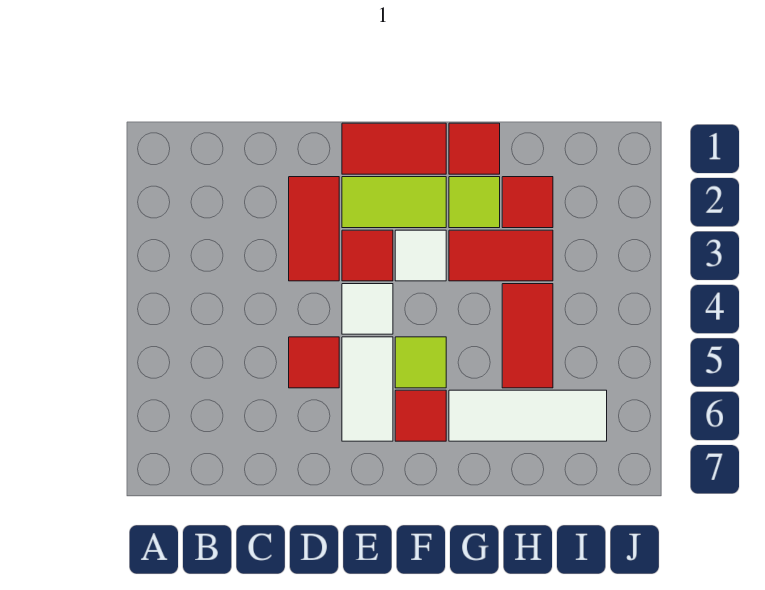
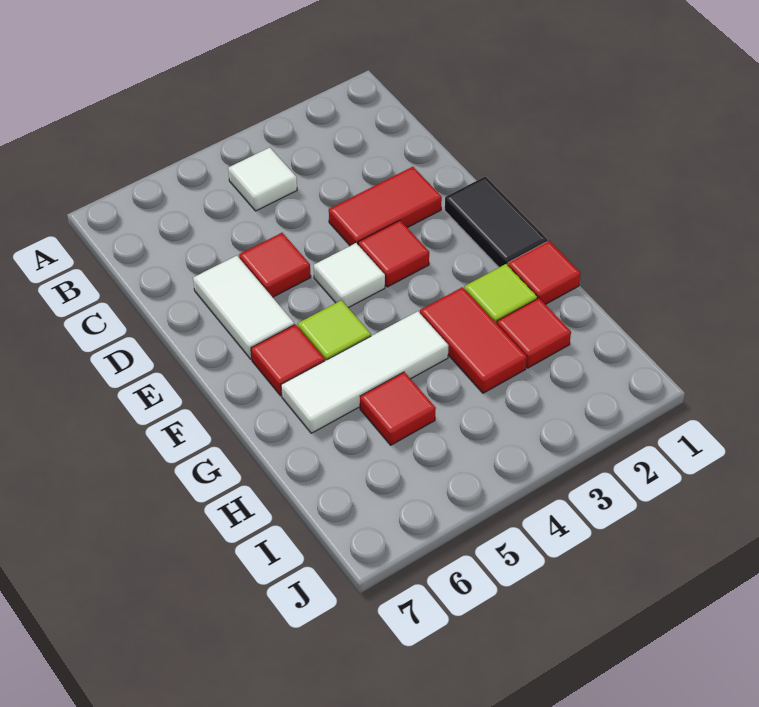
red tile E1:F1 level 1 -> black tile E1:F1 level 1
lime tile E2:F2 level 1 -> none
white tile E5:E6 level 1 -> white tile D6:E6 level 1
white tile F3 level 1 -> white tile B4 level 1
white tile G6:I6 level 1 -> white tile G4:G6 level 1
red tile H4:H5 level 1 -> red tile H5 level 1

